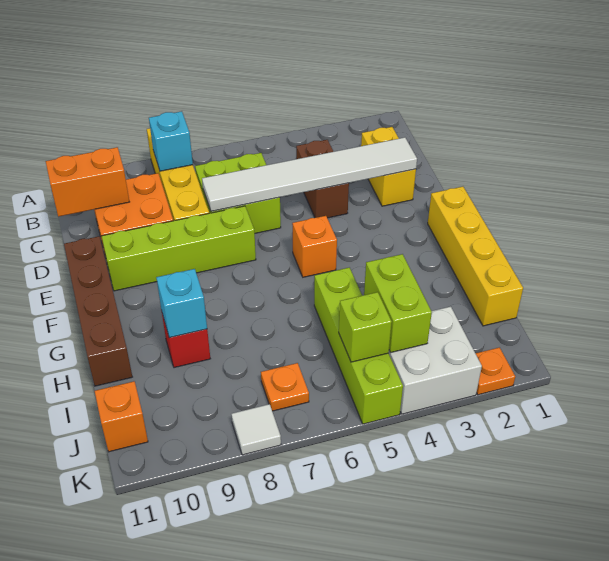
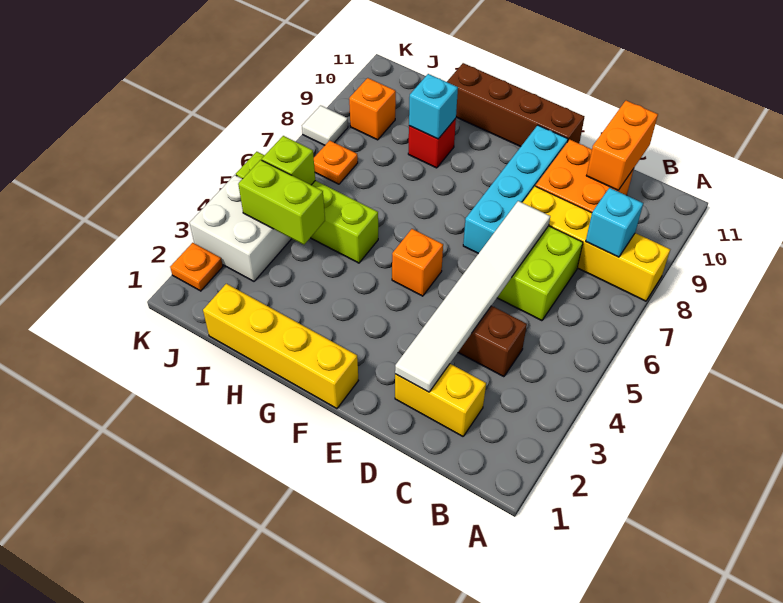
lime brick E7:E10 level 1 -> cyan brick E7:E10 level 1
orange brick J11 level 1 -> orange brick J9 level 1

